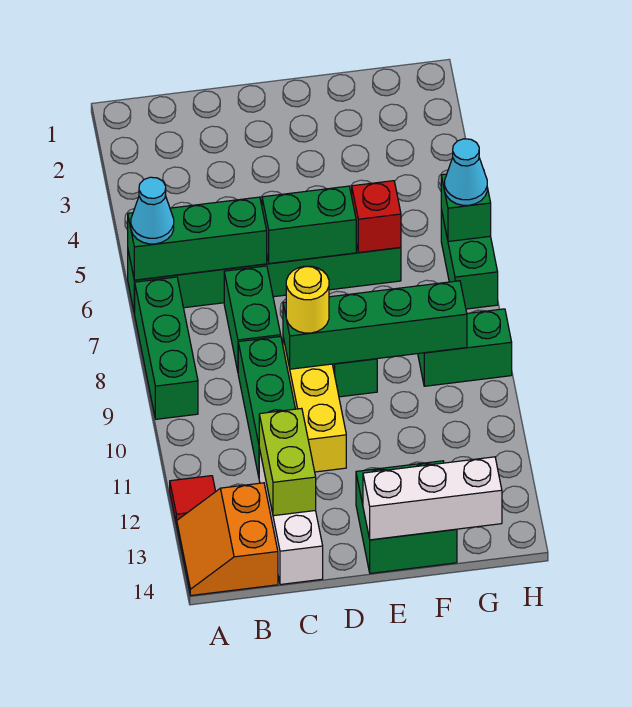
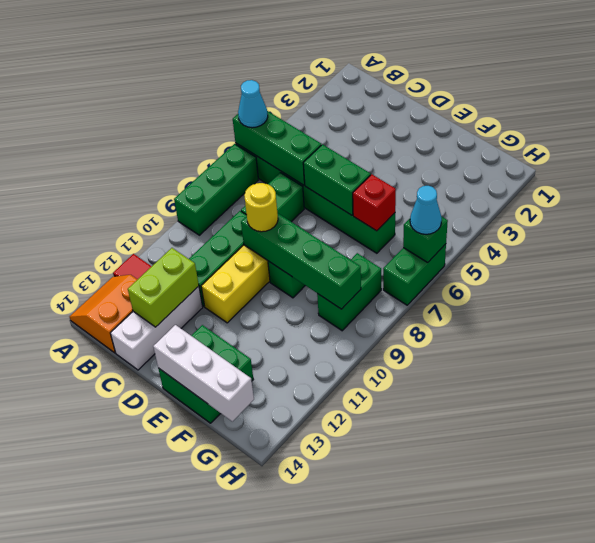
green brick G9:H9 level 1 -> green brick G8:G9 level 1

